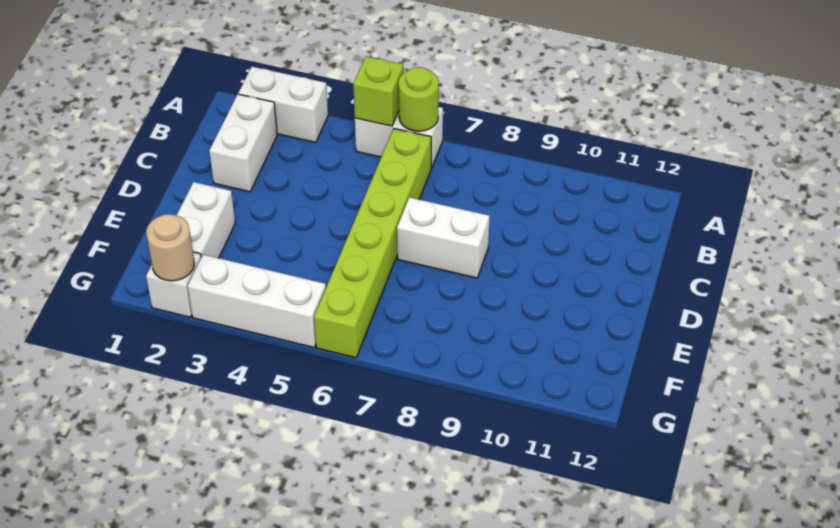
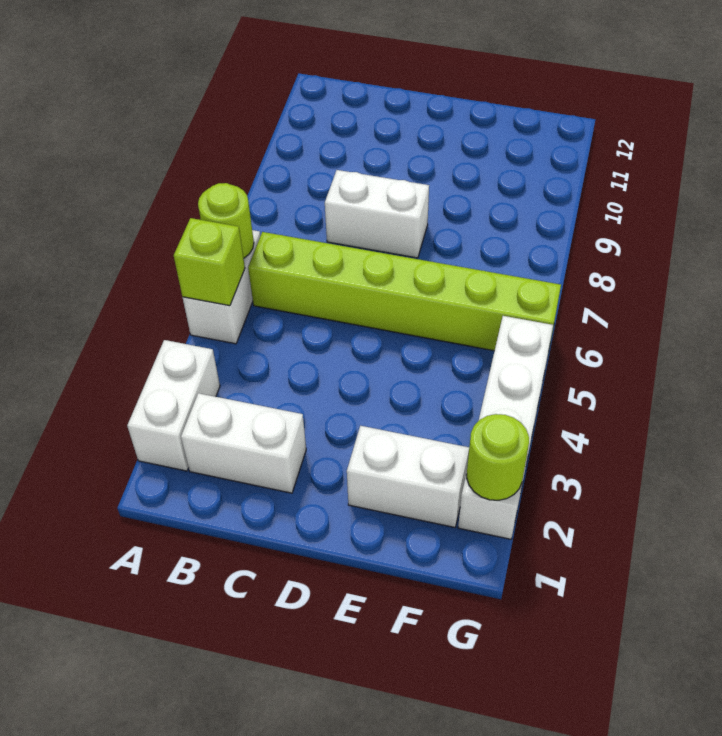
white brick D7:D8 level 1 -> white brick C8:D8 level 1
tan round brick G2 level 2 -> lime round brick G2 level 2

